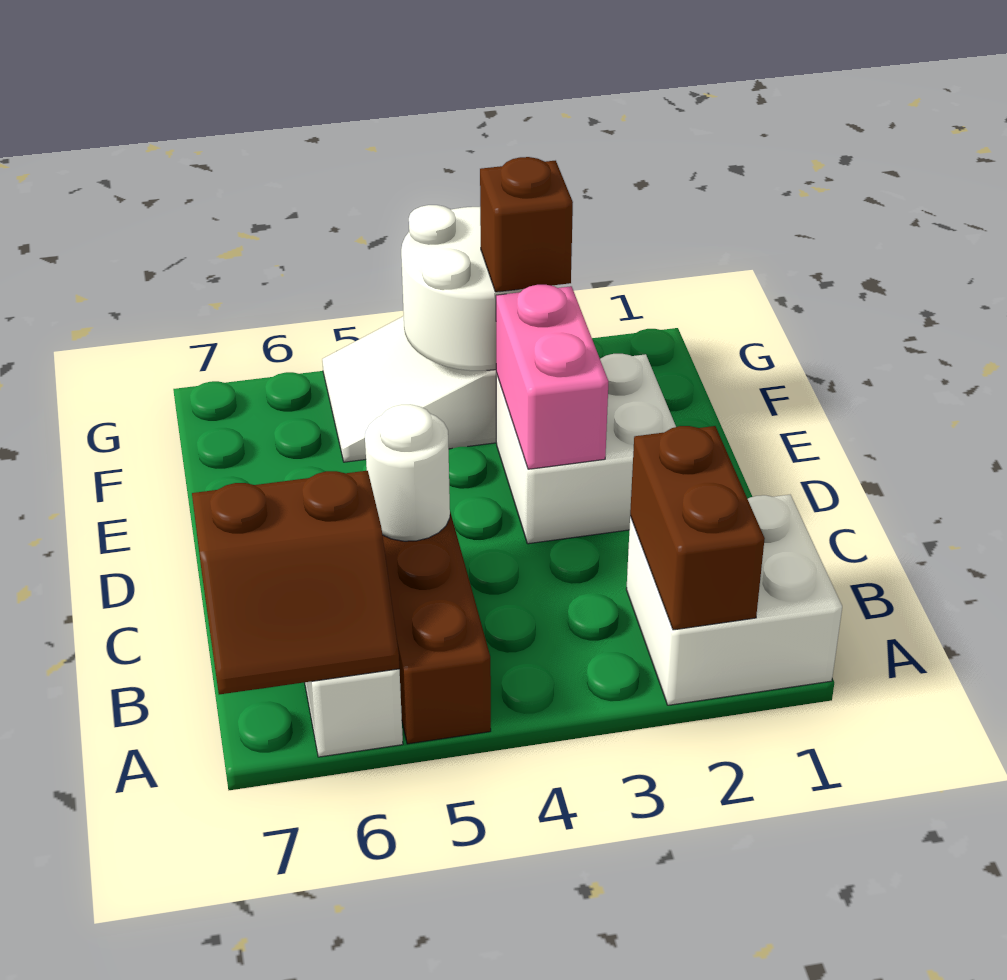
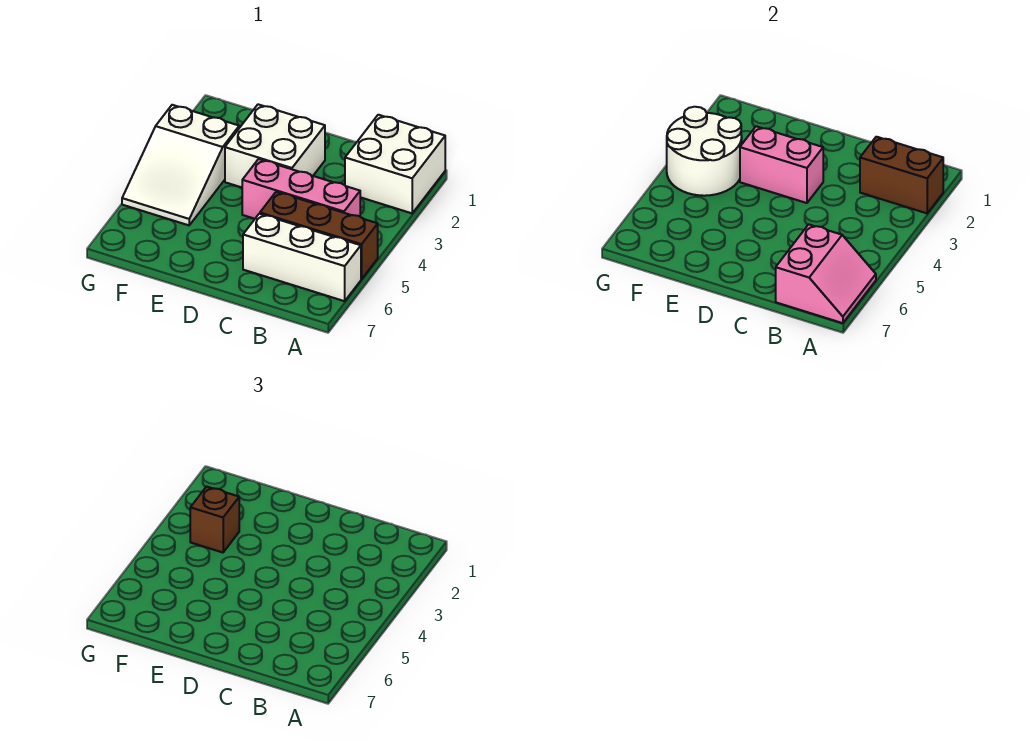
brown slope A6:B7 level 2 top B -> pink slope A6:B7 level 2 top B
none -> pink brick B4:D4 level 1
white round brick C5 level 2 -> none

